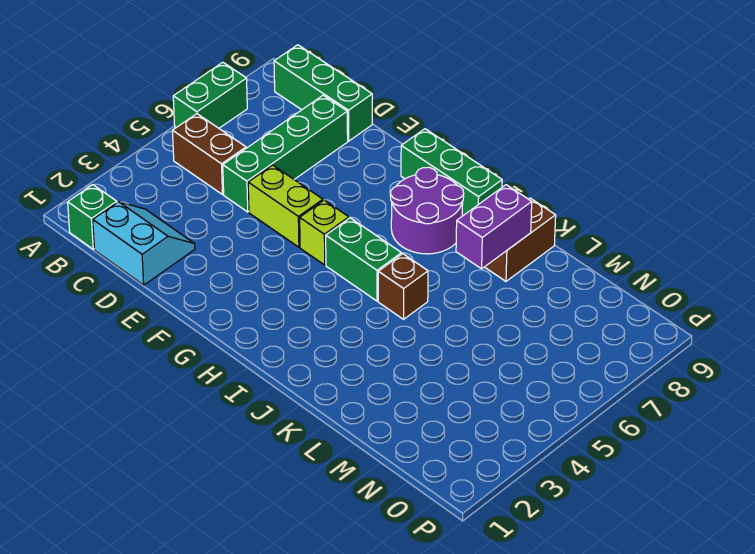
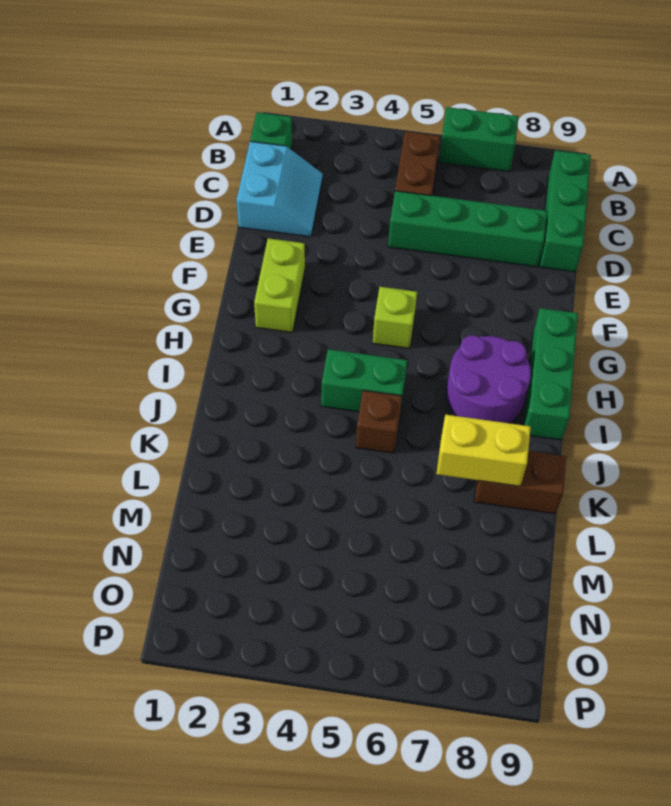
lime brick E5:F5 level 1 -> lime brick F2:G2 level 1
green brick H5:I5 level 1 -> green brick I4:I5 level 1
purple brick K7:K8 level 2 -> yellow brick K7:K8 level 2

